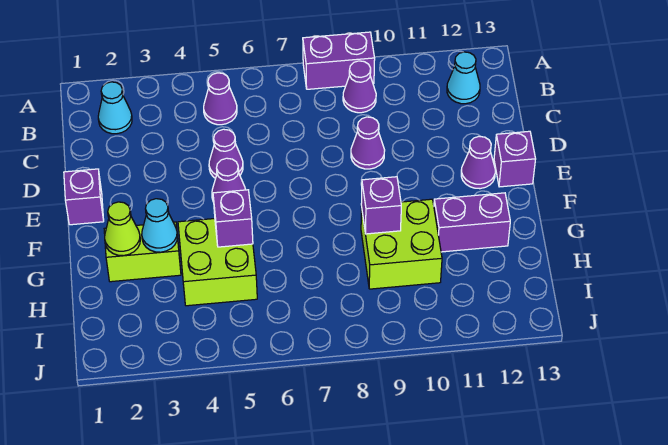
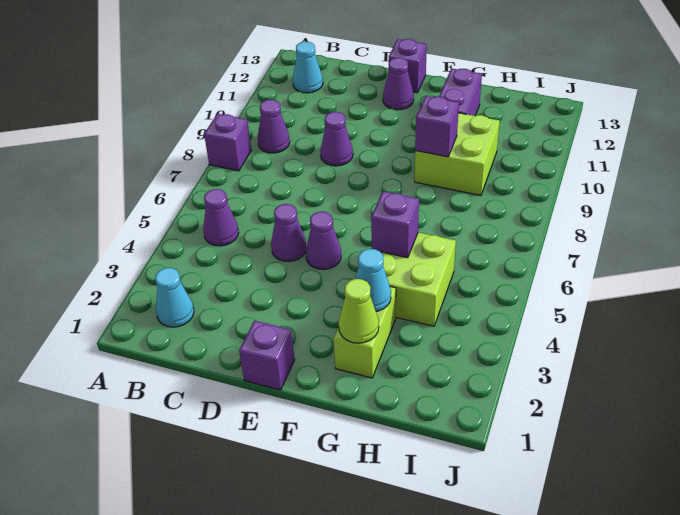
purple brick A8:A9 level 1 -> purple brick A8 level 1

